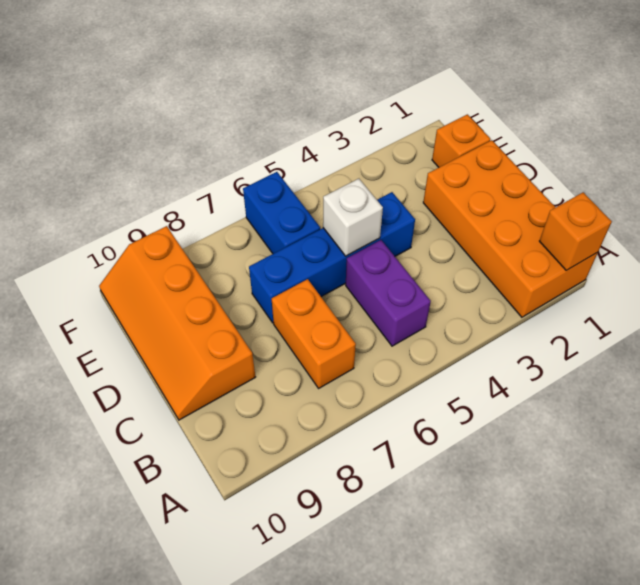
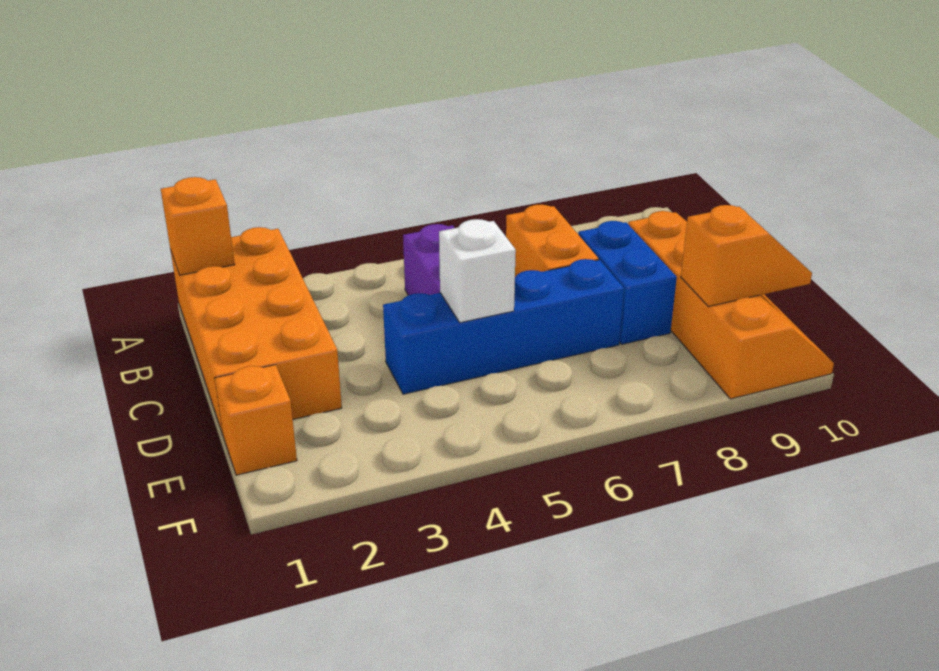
blue brick E6:F6 level 1 -> blue brick C8:D8 level 1
none -> orange slope E9:E10 level 2 top 9

